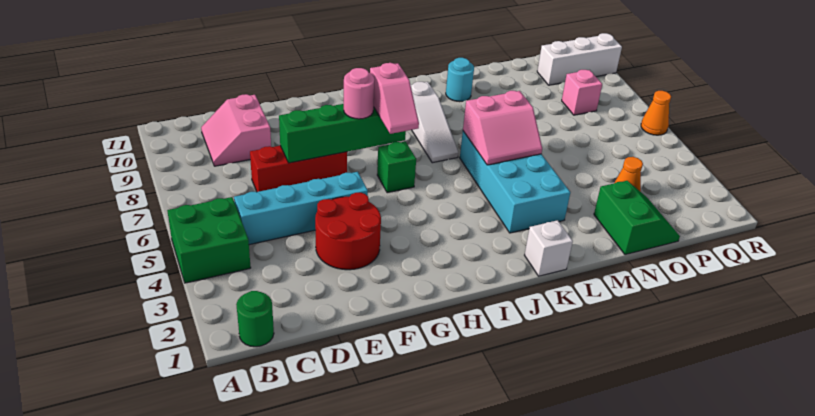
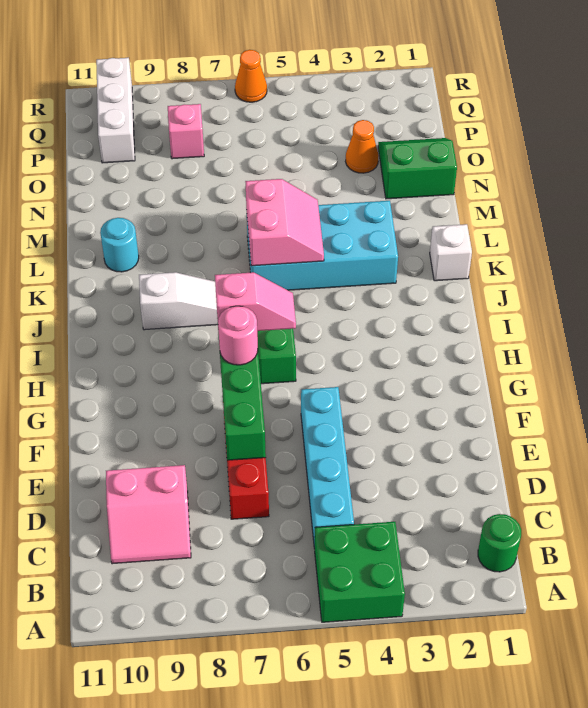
red round brick E3:F4 level 1 -> none

